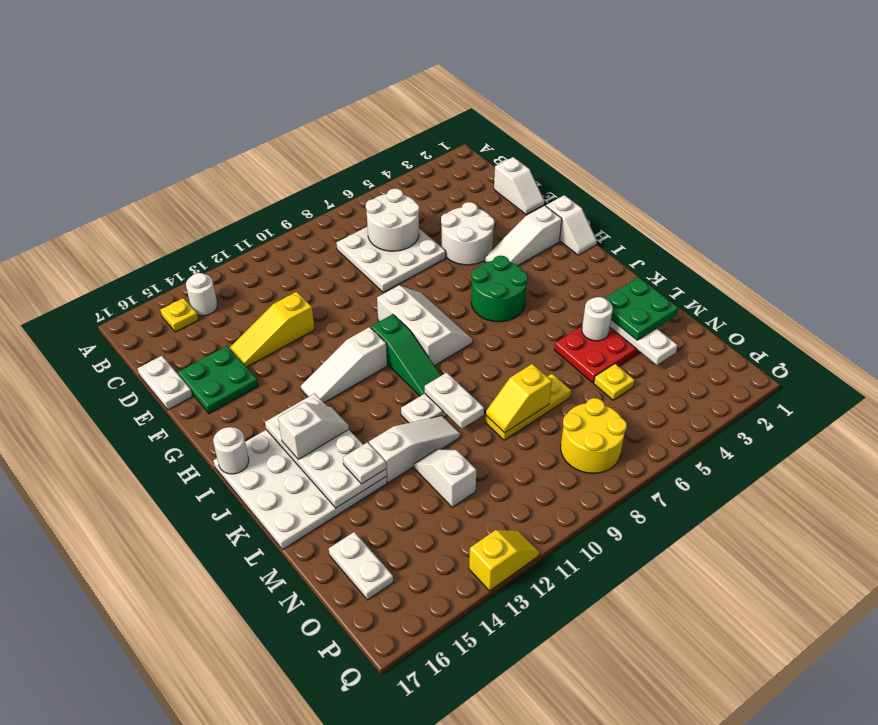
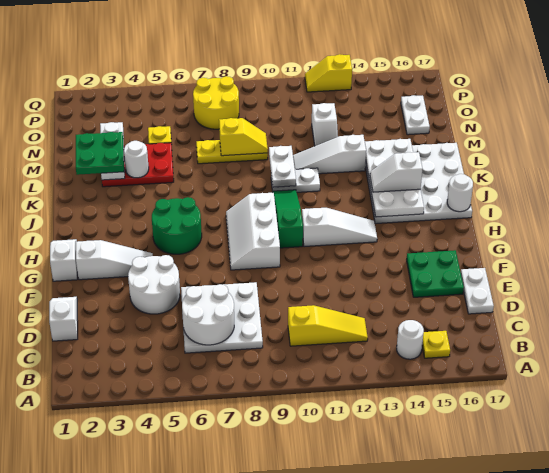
yellow slope E12:E14 level 1 top 12 -> yellow slope C10:C12 level 1 top 10
white plate L14 level 3 -> none

